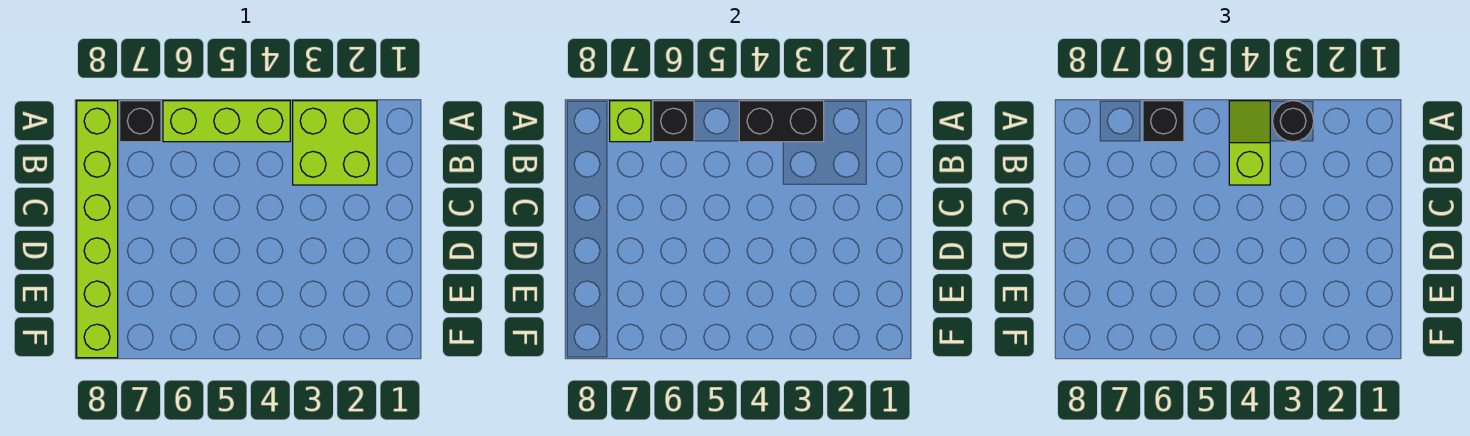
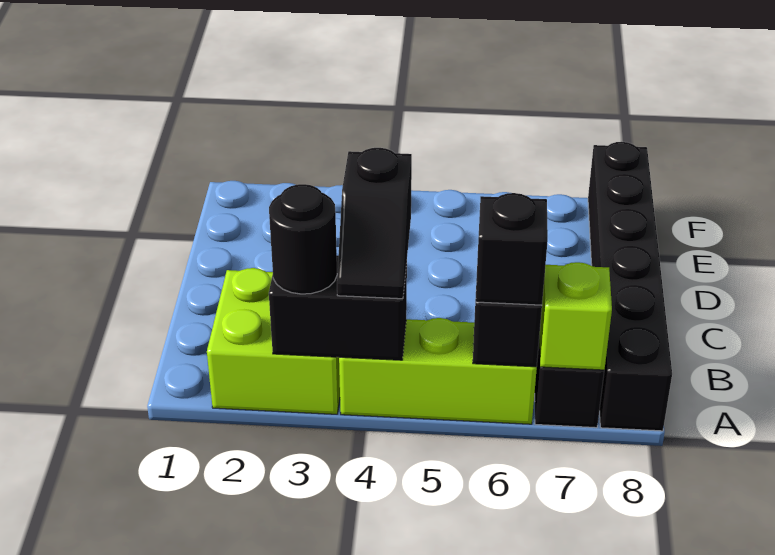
lime slope A4:B4 level 3 top B -> black slope A4:B4 level 3 top B
lime brick A8:F8 level 1 -> black brick A8:F8 level 1

